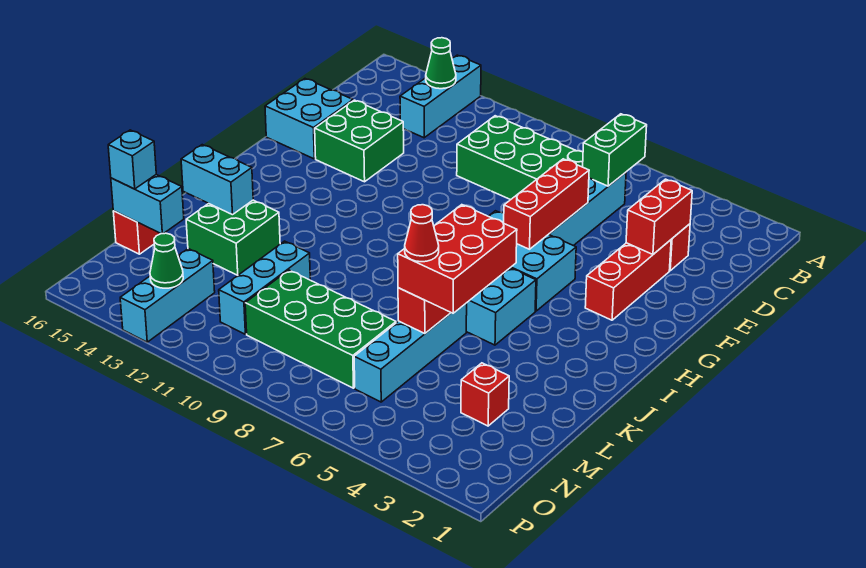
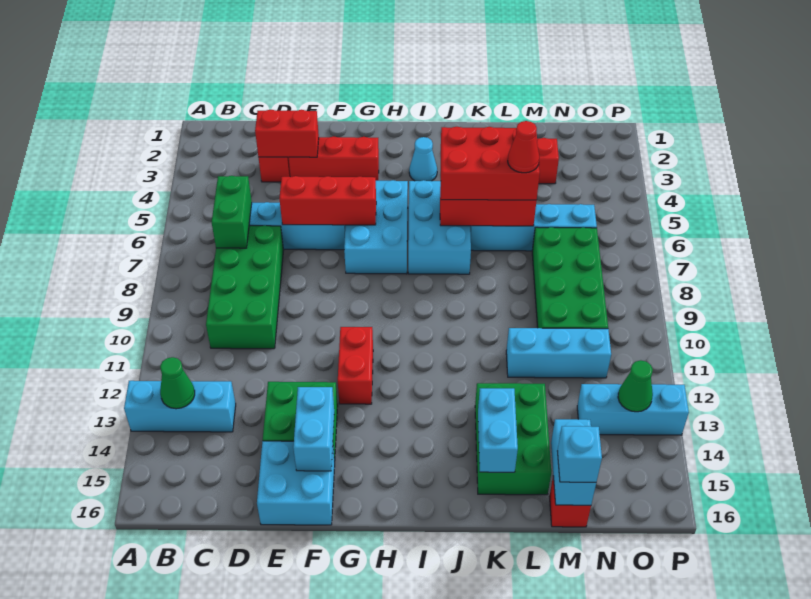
green brick B6:C6 level 2 -> green brick C6:C7 level 2
none -> cyan brick F14:F15 level 2
none -> red brick G11:G12 level 1
none -> cyan cone I3 level 1
green brick K13:L14 level 1 -> green brick K13:L15 level 1

